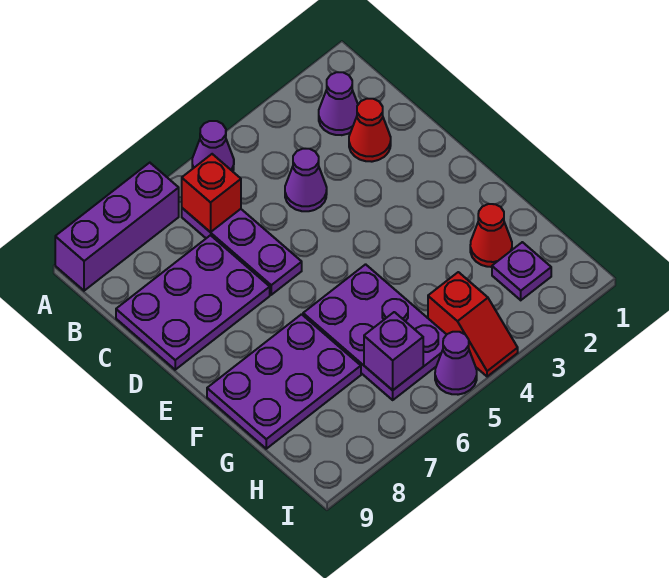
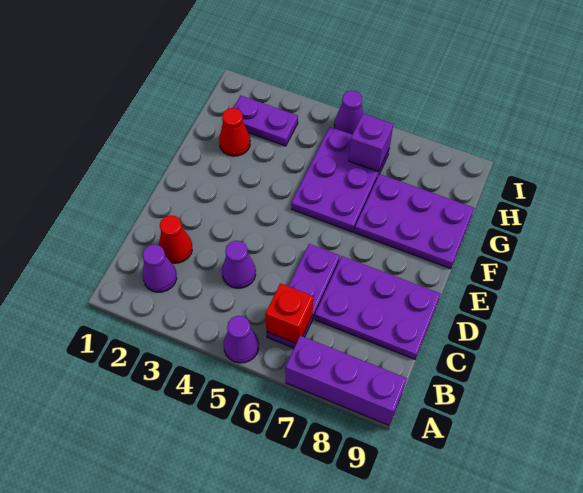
purple plate H2 level 1 -> purple plate H2:H3 level 1
red slope H4:I4 level 1 top H -> none

